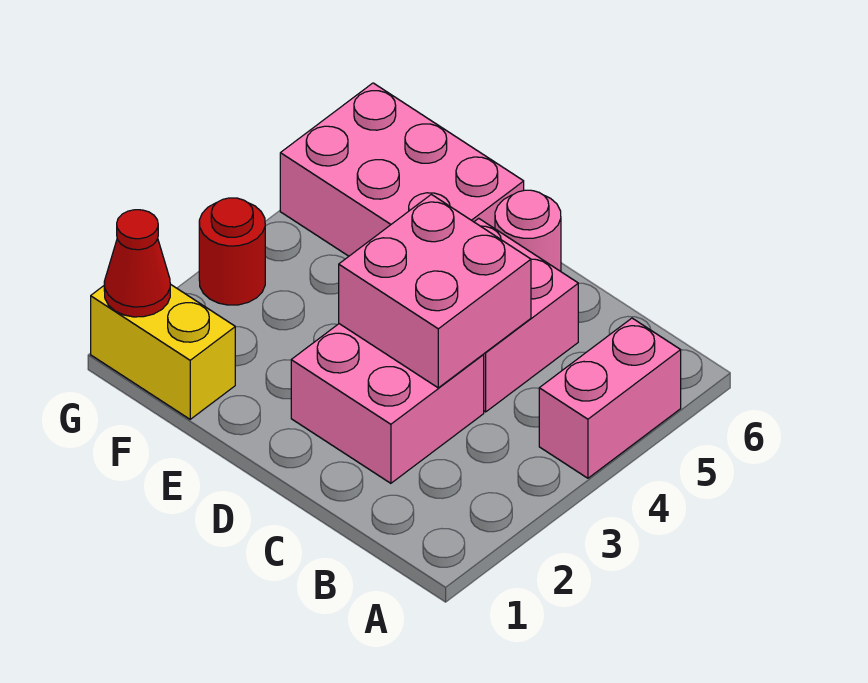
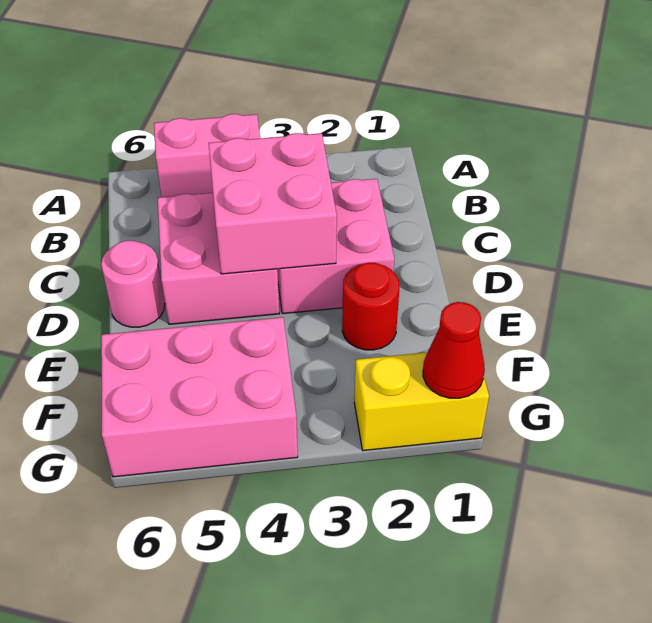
pink brick E5:G6 level 1 -> pink brick F4:G6 level 1
yellow brick F1:G1 level 1 -> yellow brick G1:G2 level 1
red round brick G3 level 1 -> red round brick E2 level 1

